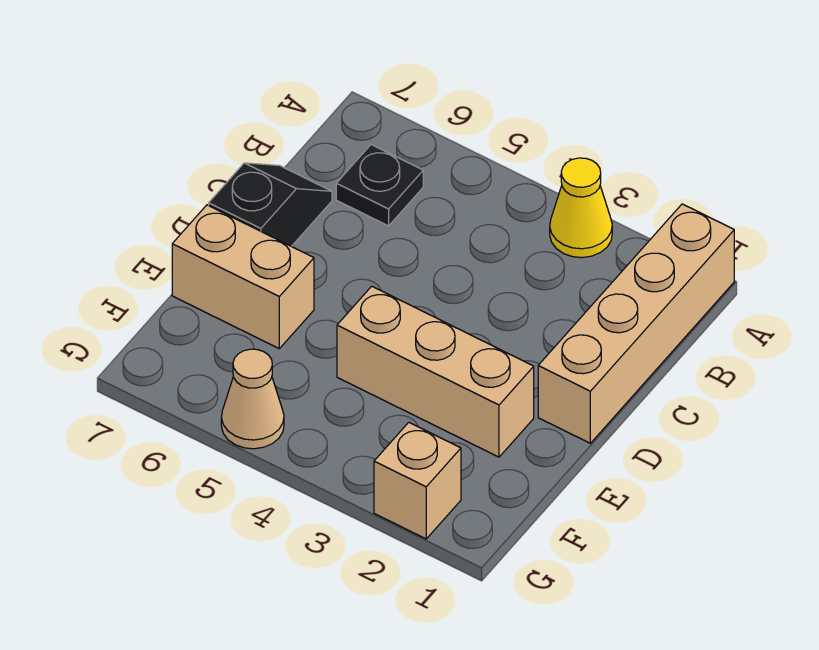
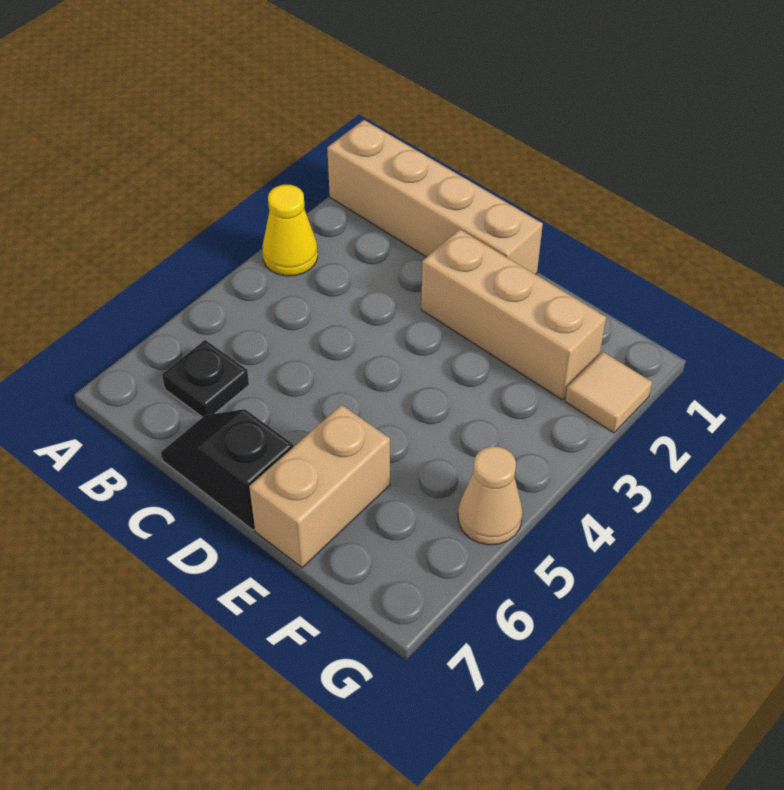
tan brick E2:E4 level 1 -> tan brick D2:F2 level 1
tan brick G2 level 1 -> tan tile G2 level 1

